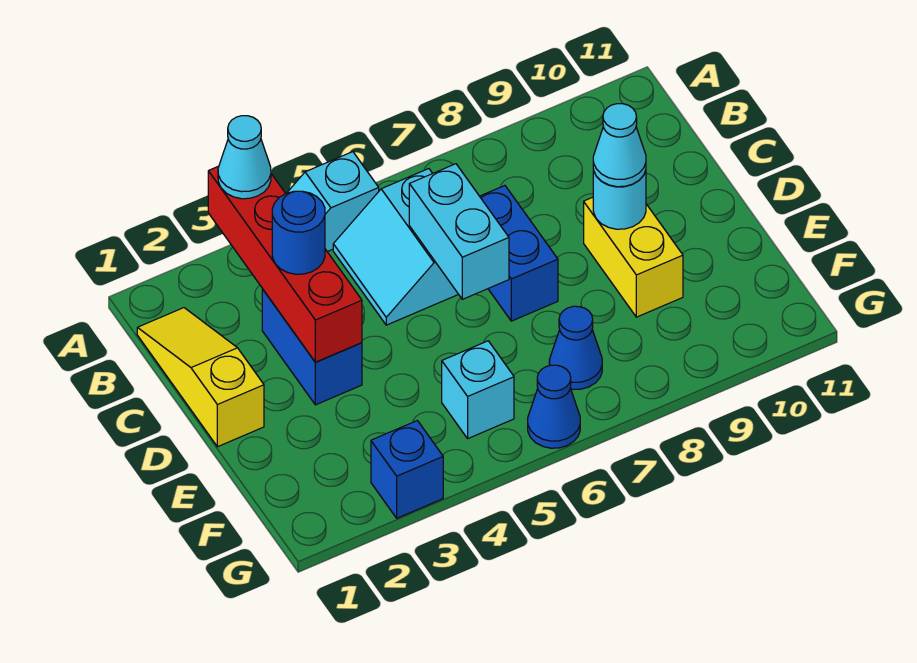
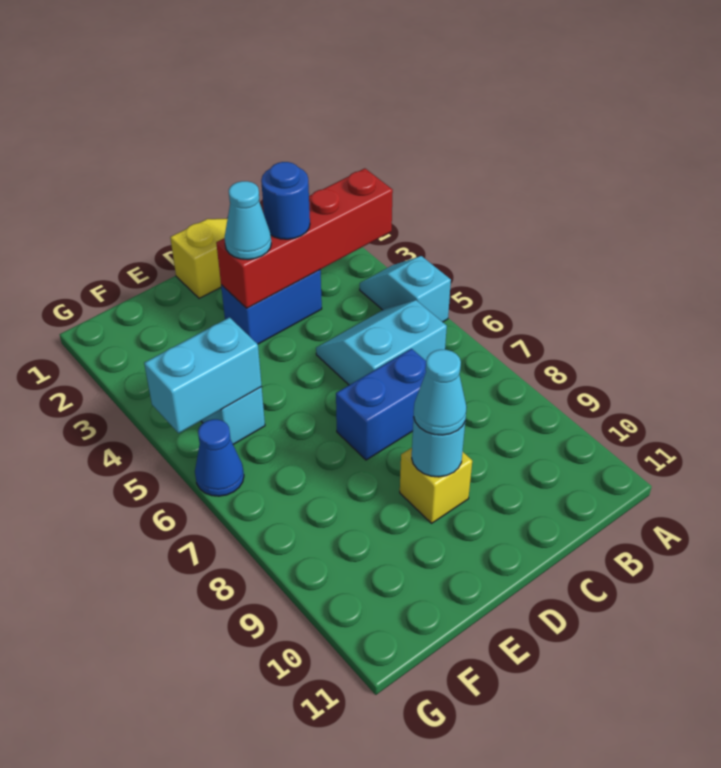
cyan cone A3 level 3 -> cyan cone D3 level 3
cyan brick C6:D6 level 2 -> cyan brick F5:G5 level 2
yellow brick D9:E9 level 1 -> yellow brick D9 level 1
blue cone F7 level 1 -> none
blue brick G3 level 1 -> none

